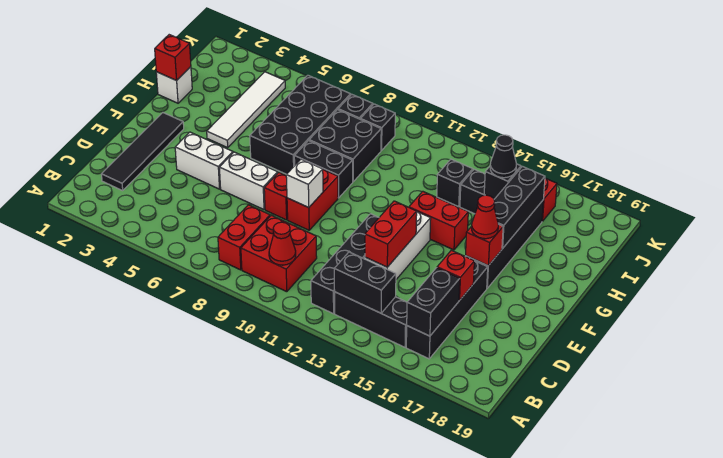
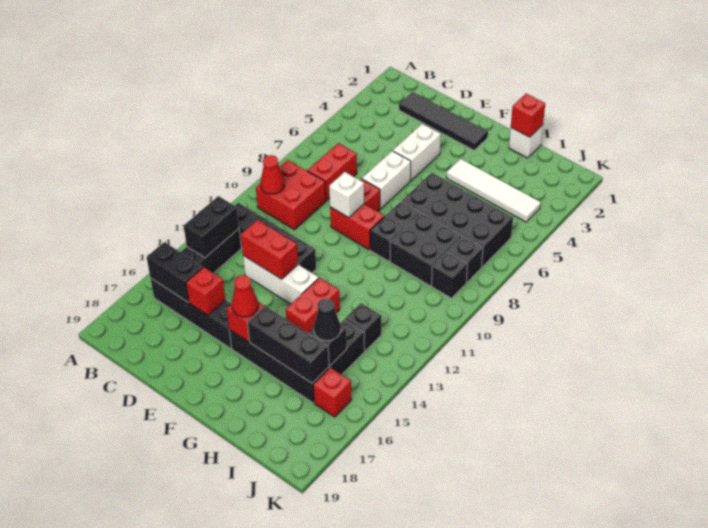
red brick B8:C8 level 1 -> red brick C7:C8 level 1

